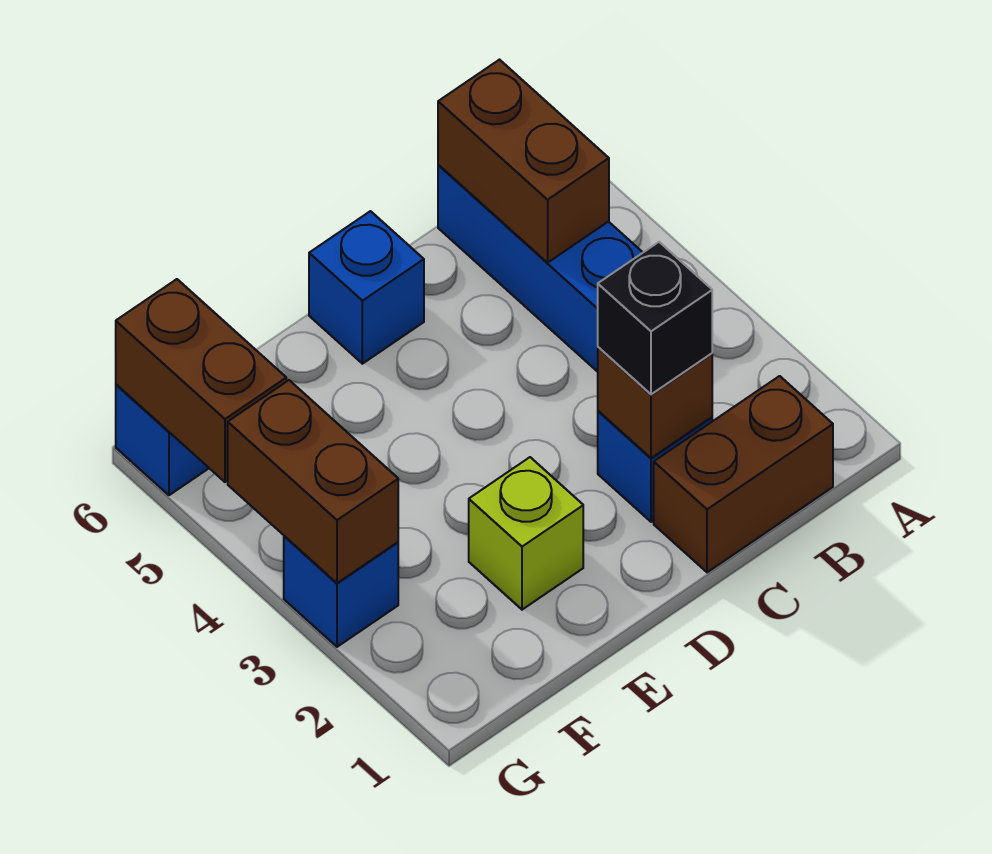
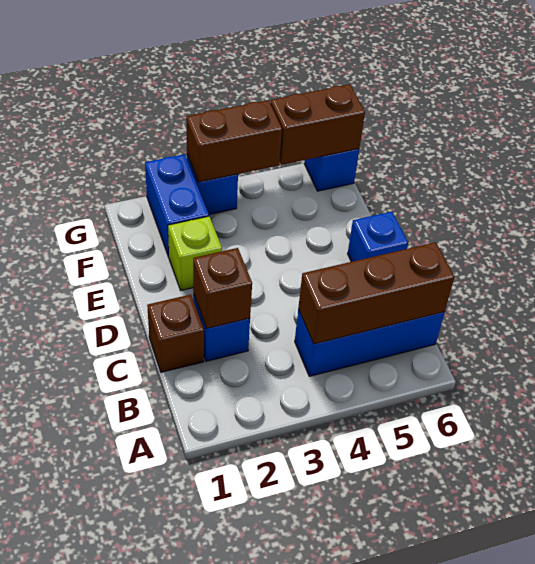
brown brick B1:C1 level 1 -> brown brick C1 level 1
brown brick B5:B6 level 2 -> brown brick B4:B6 level 2
black brick C2 level 3 -> none
none -> blue brick F2:G2 level 1

